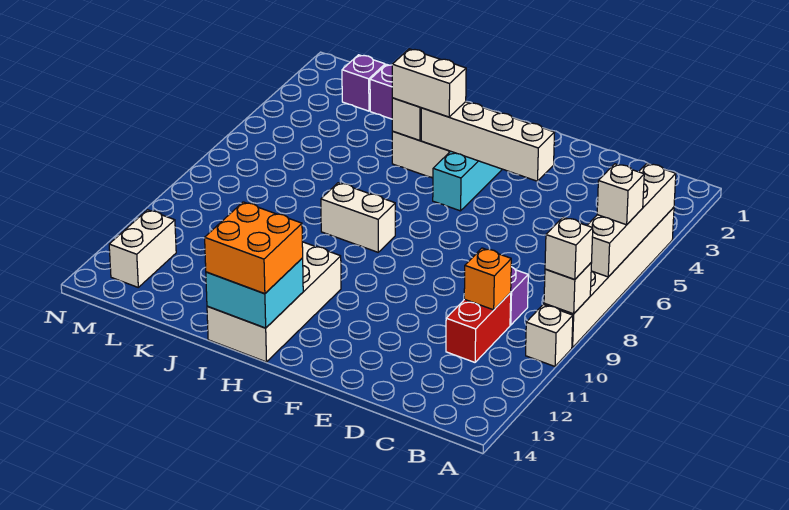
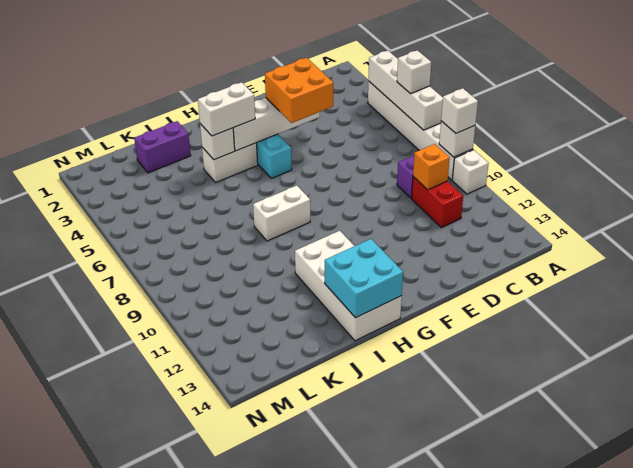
orange brick H13:I14 level 3 -> orange brick E4:F5 level 3
purple brick L2 level 1 -> none
white brick M12:M13 level 1 -> none

